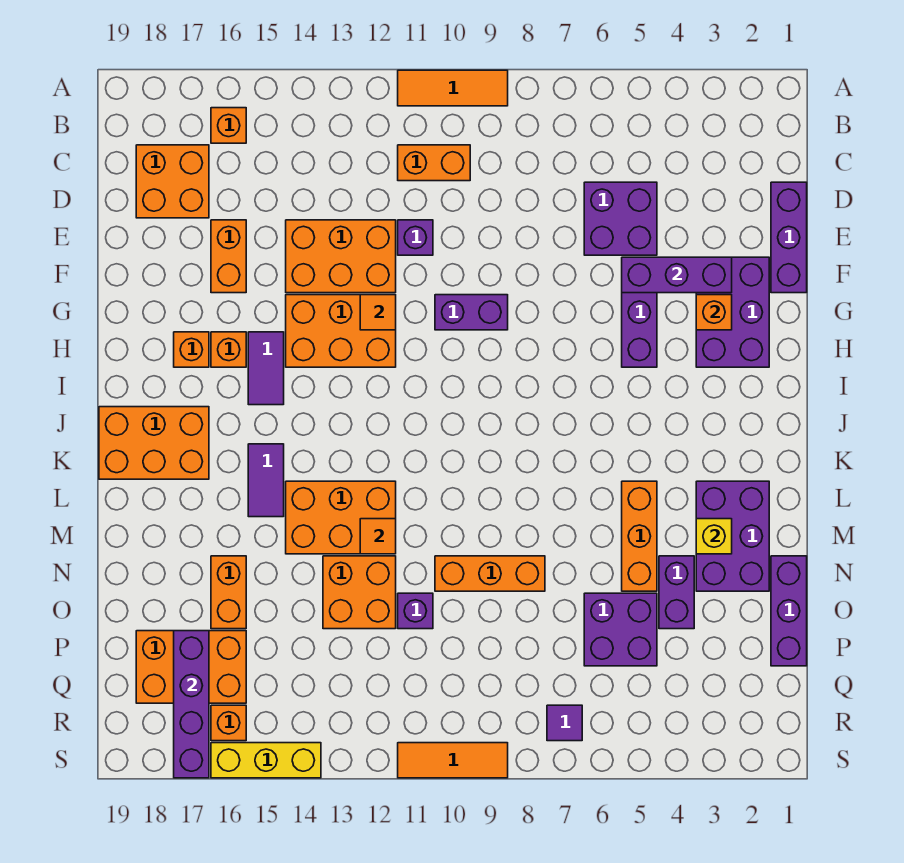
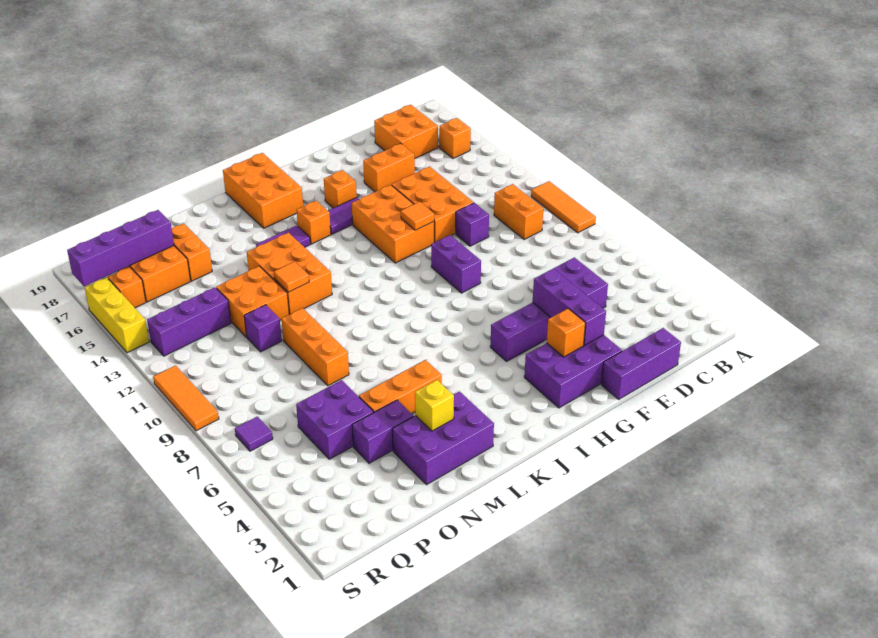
orange brick H17 level 1 -> orange brick J15 level 1
purple brick N1:P1 level 1 -> purple brick P13:R13 level 1
orange brick N16:O16 level 1 -> orange brick O16:O17 level 1

